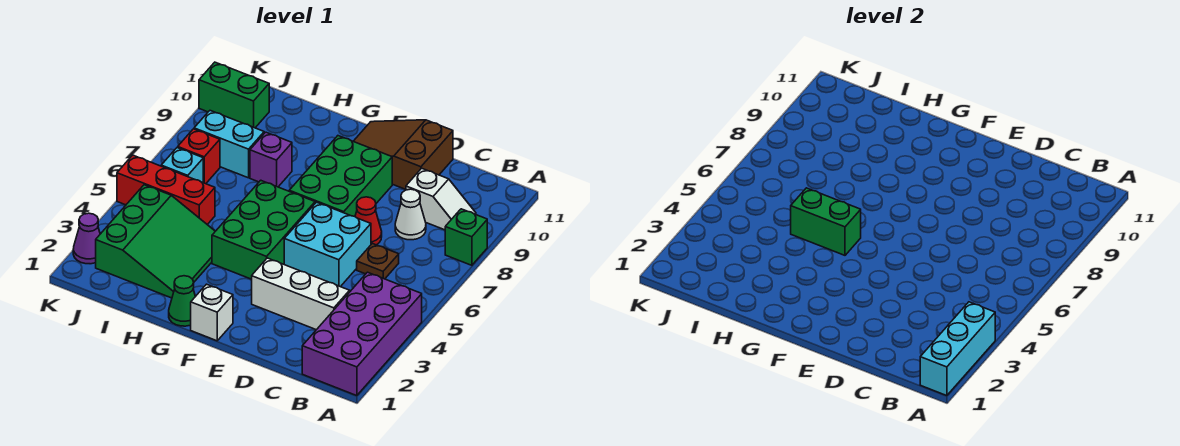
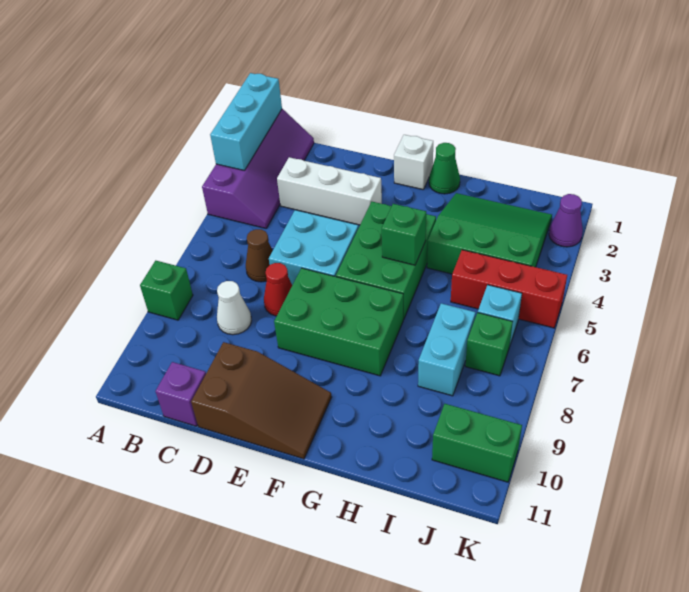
purple brick A1:B4 level 1 -> purple slope A1:B4 level 1 top A
white slope B9:C9 level 1 top C -> none
brown plate C6 level 1 -> brown cone C6 level 1
green brick E7:F9 level 1 -> green brick E7:G8 level 1
green brick G5:H5 level 2 -> green brick G5 level 2
green slope H2:J4 level 1 top J -> green slope H2:J4 level 1 top 4
purple brick H8 level 1 -> purple brick C11 level 1
cyan brick I8:J8 level 1 -> cyan brick I7:I8 level 1
red brick J7 level 1 -> green brick J7 level 1

